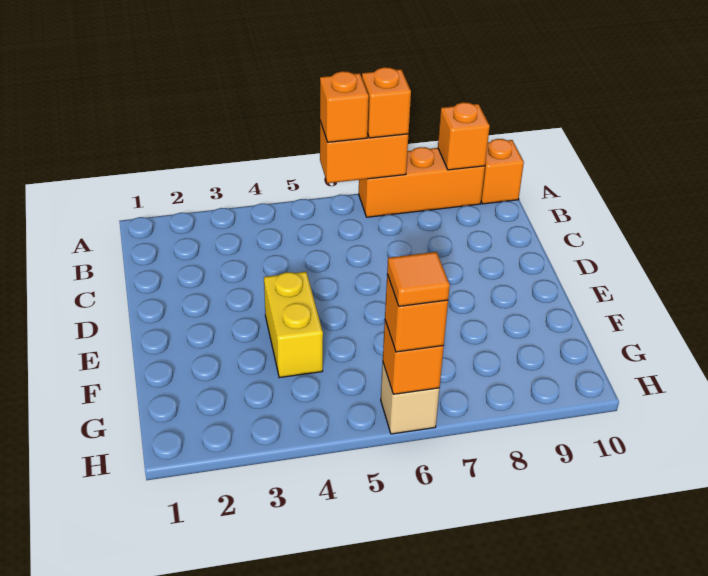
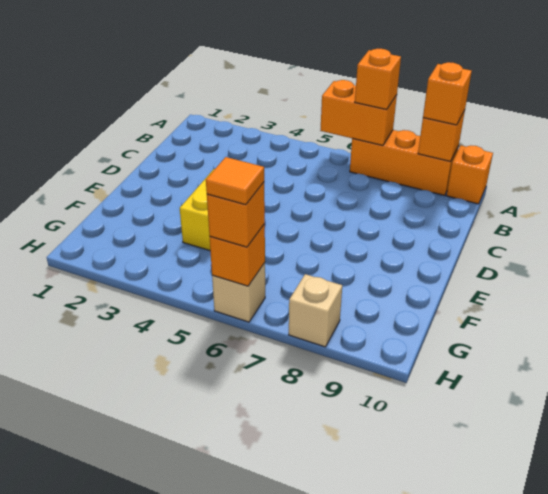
orange brick A6 level 3 -> orange brick A9 level 3
none -> tan brick H8 level 1

